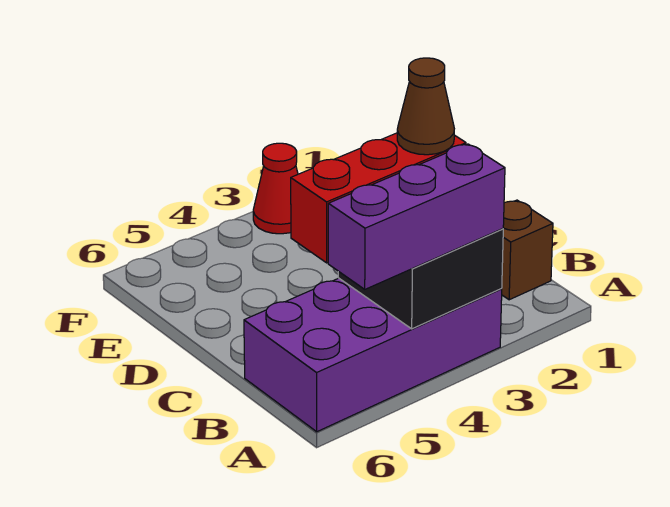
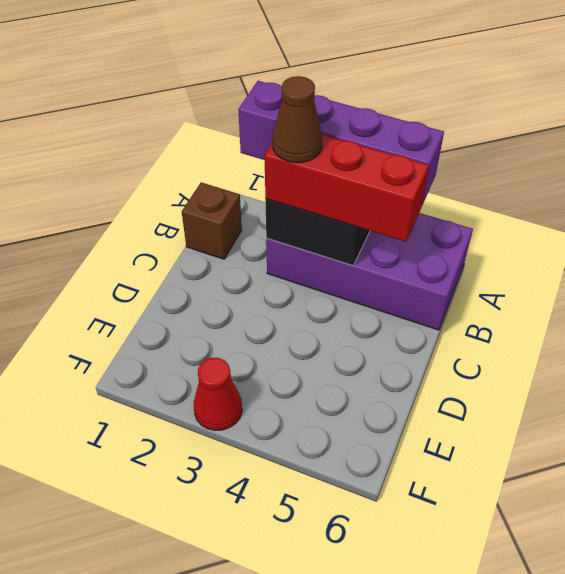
purple brick A3:A5 level 3 -> purple brick A2:A5 level 3

